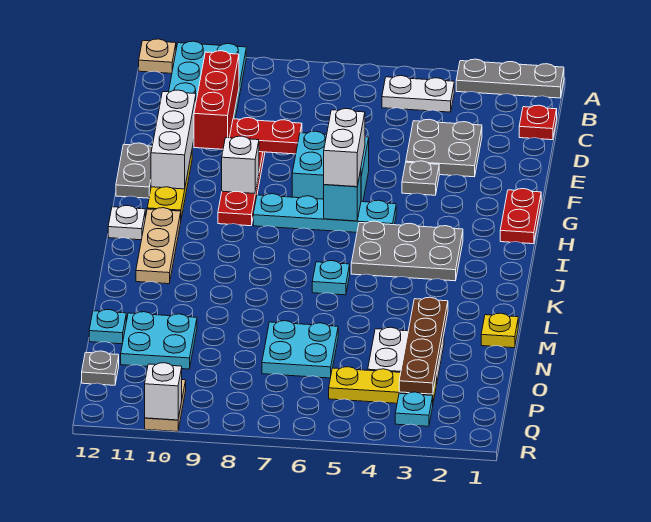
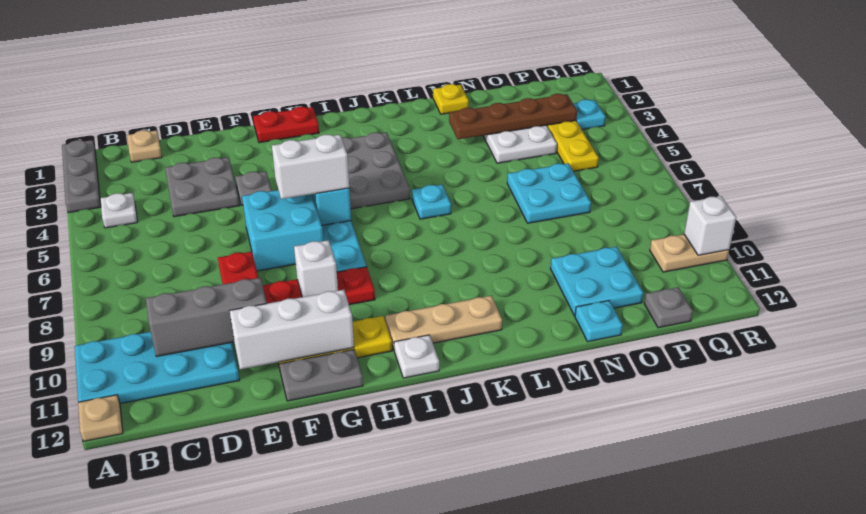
white plate B4:B5 level 1 -> white plate B4 level 1
red plate C1 level 1 -> tan plate C1 level 1
red brick C10:E10 level 2 -> grey brick C10:E10 level 2

